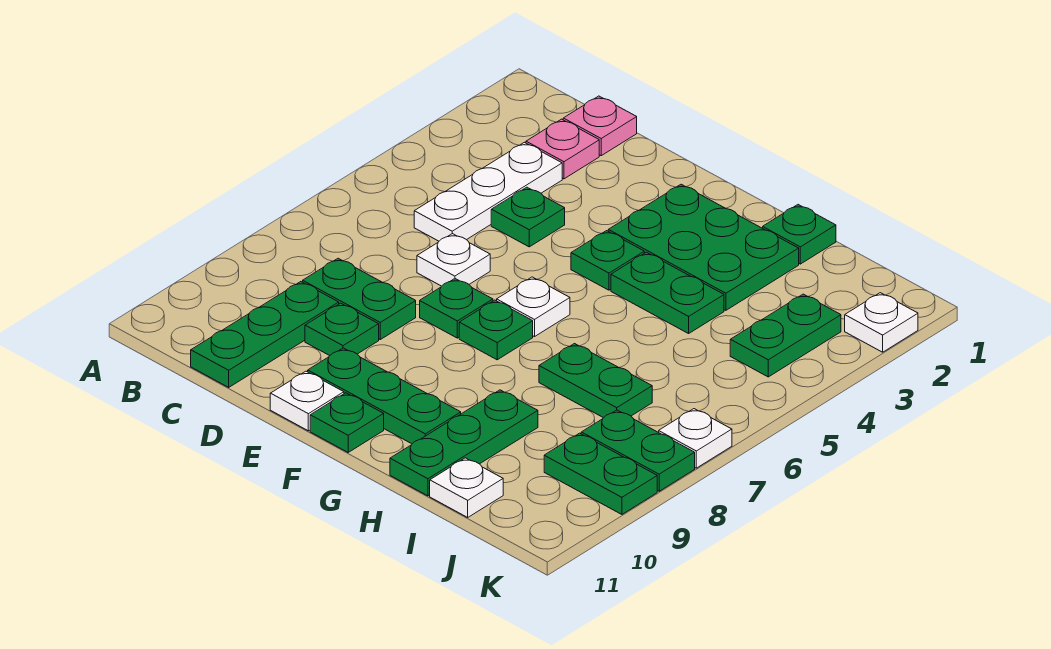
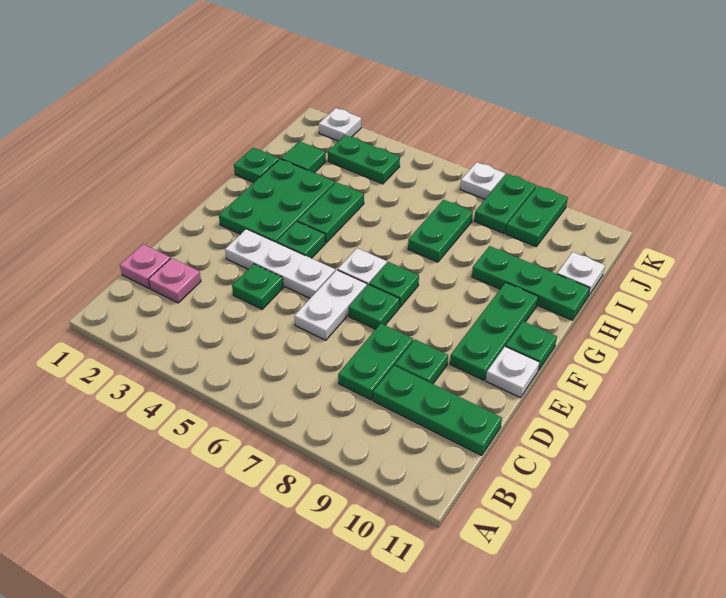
white plate C3:C5 level 1 -> white plate E3:E5 level 1
white plate D6 level 1 -> white plate D6:E6 level 1
none -> green tile I2 level 1

